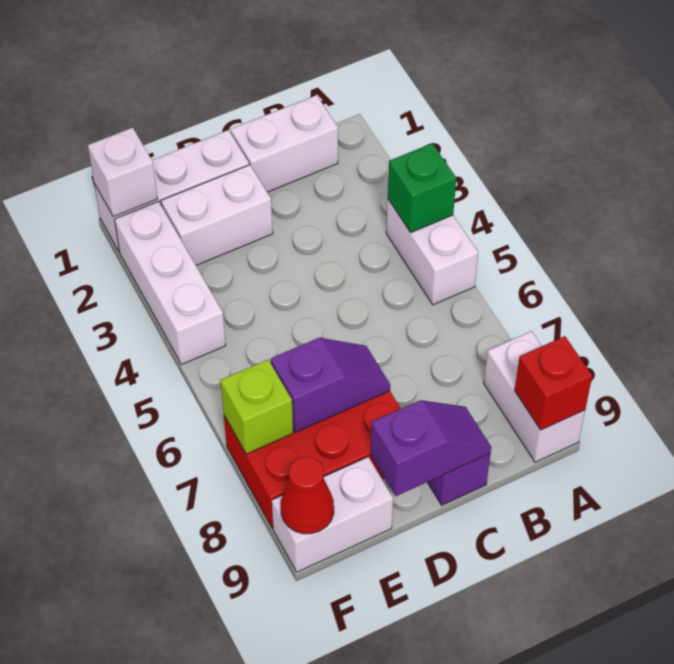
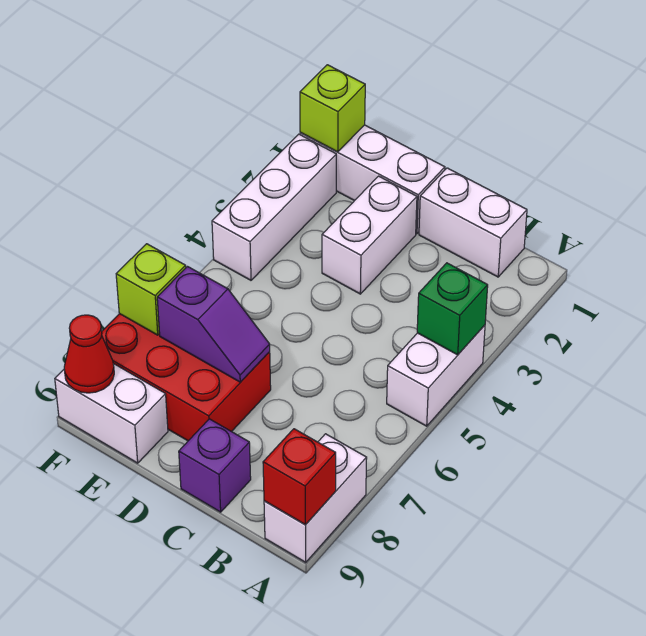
purple slope C9:D9 level 2 top D -> none
white brick D2:E2 level 1 -> white brick D2:D3 level 1
white brick F1 level 2 -> lime brick F1 level 2

